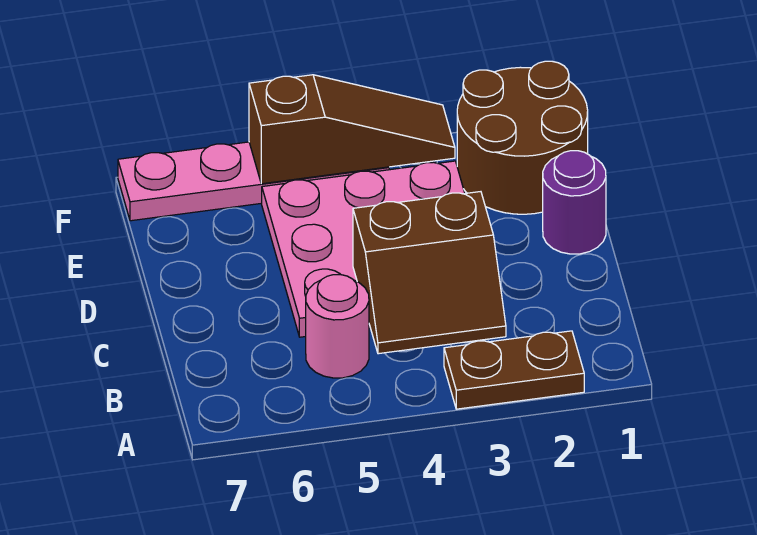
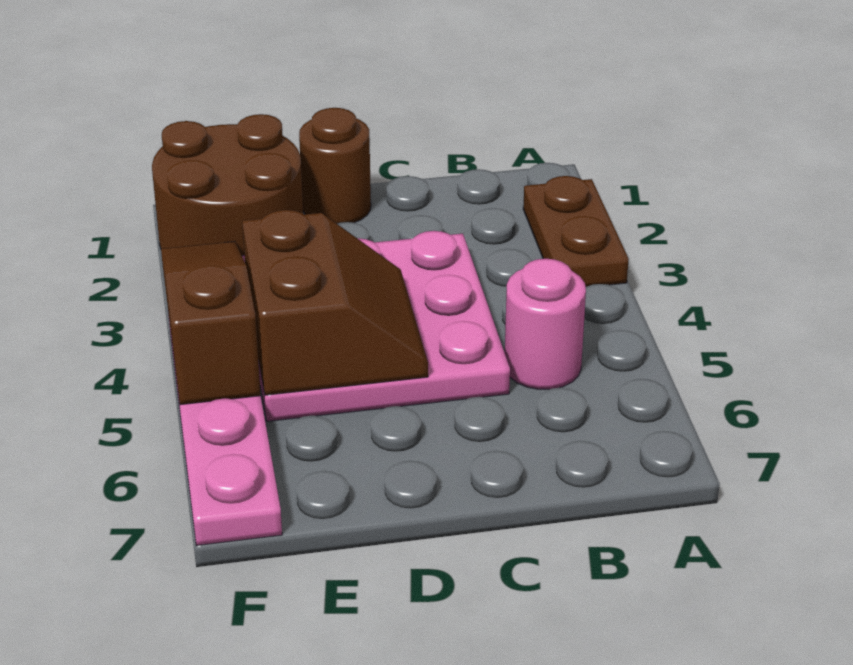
brown slope B3:C4 level 2 top C -> brown slope D4:E5 level 2 top E
purple round brick D1 level 1 -> brown round brick D1 level 1

